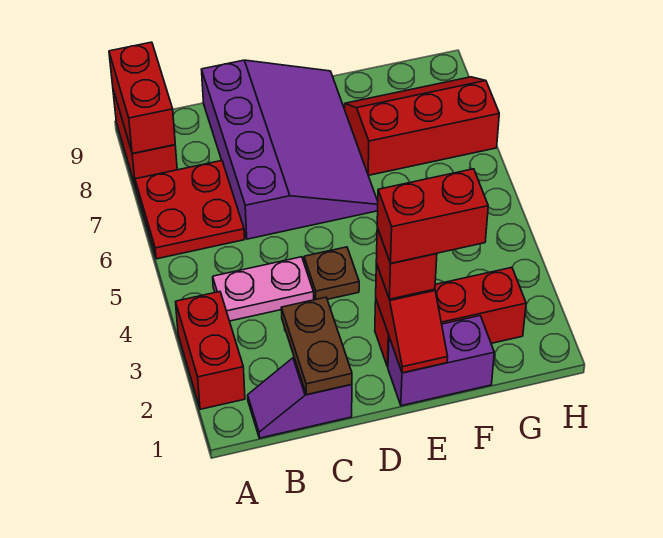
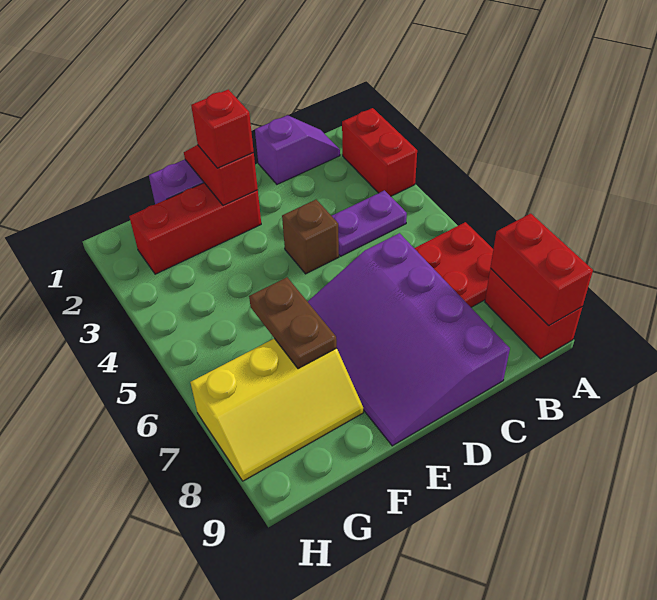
pink plate B4:C4 level 1 -> purple plate B4:C4 level 1
brown plate C1:C2 level 2 -> brown plate F6:F7 level 2
brown plate D4 level 1 -> brown brick D4 level 1
red brick E2:F2 level 4 -> none
red slope F7:H8 level 1 top 7 -> yellow slope F7:H8 level 1 top 7

